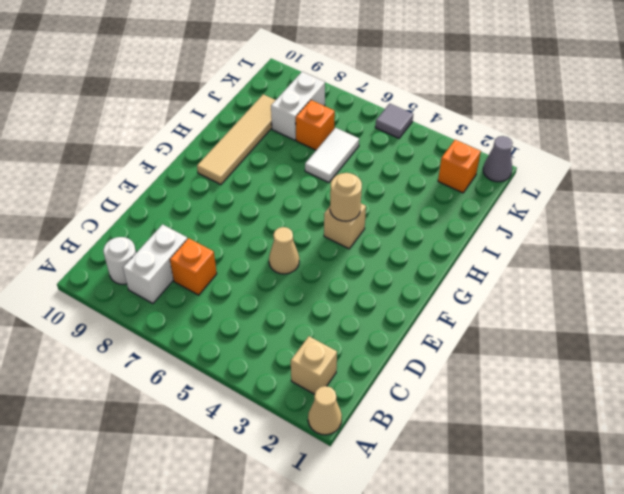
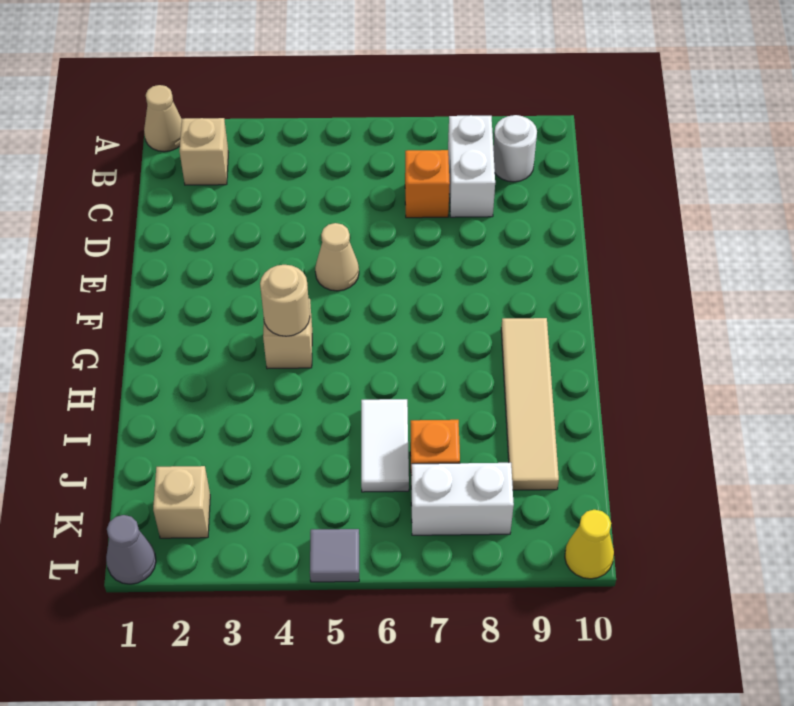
white brick J8:K8 level 1 -> white brick K7:K8 level 1
orange brick K2 level 1 -> tan brick K2 level 1
none -> yellow cone L10 level 1

